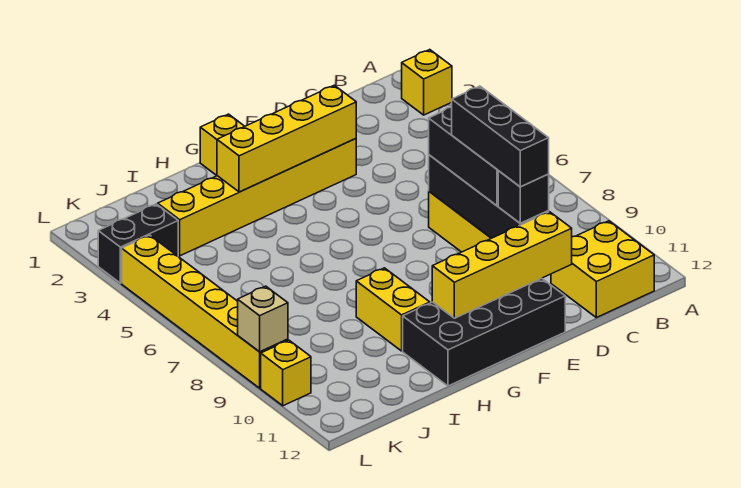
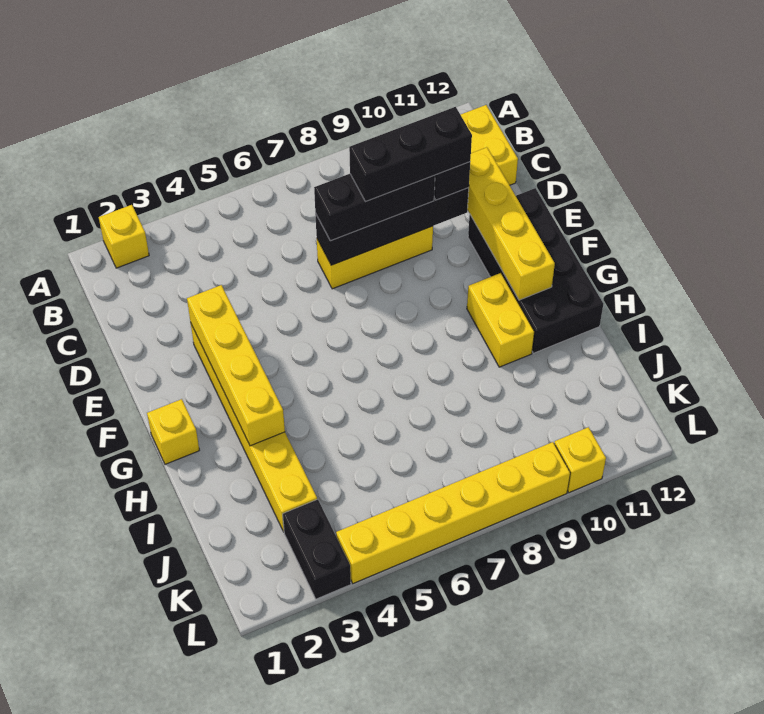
yellow brick H9:H10 level 1 -> yellow brick G10:H10 level 1
tan brick L9 level 2 -> none

